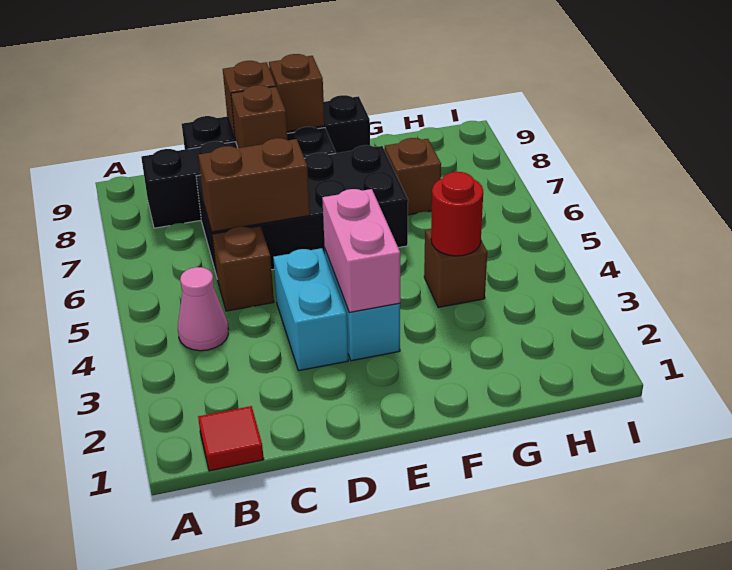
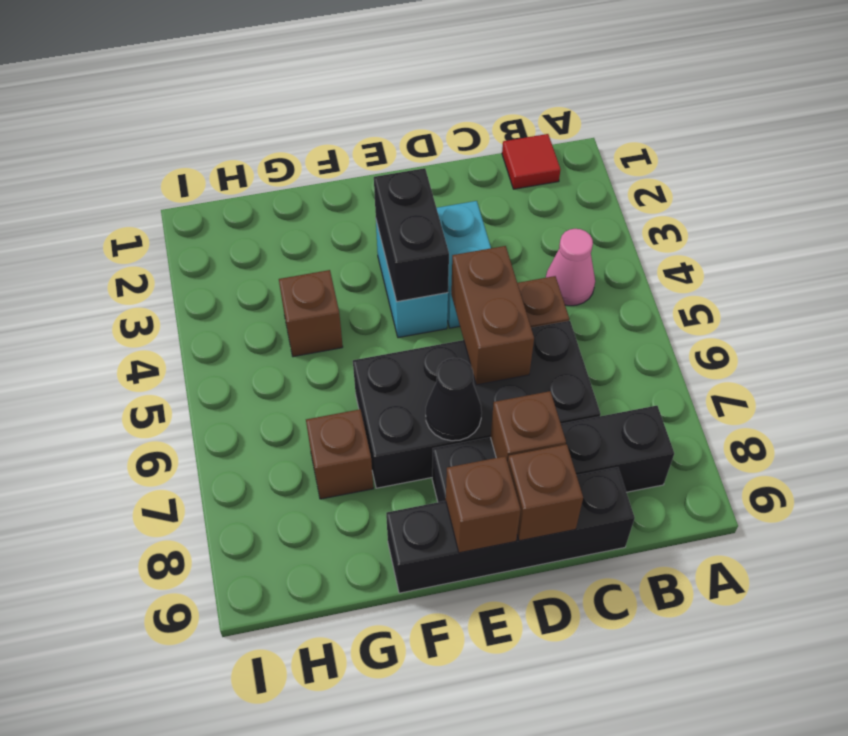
brown brick C6:D6 level 2 -> brown brick D5:D6 level 2
pink brick E3:E4 level 2 -> black brick E3:E4 level 2
none -> black cone E7 level 2
red round brick G4 level 2 -> none

